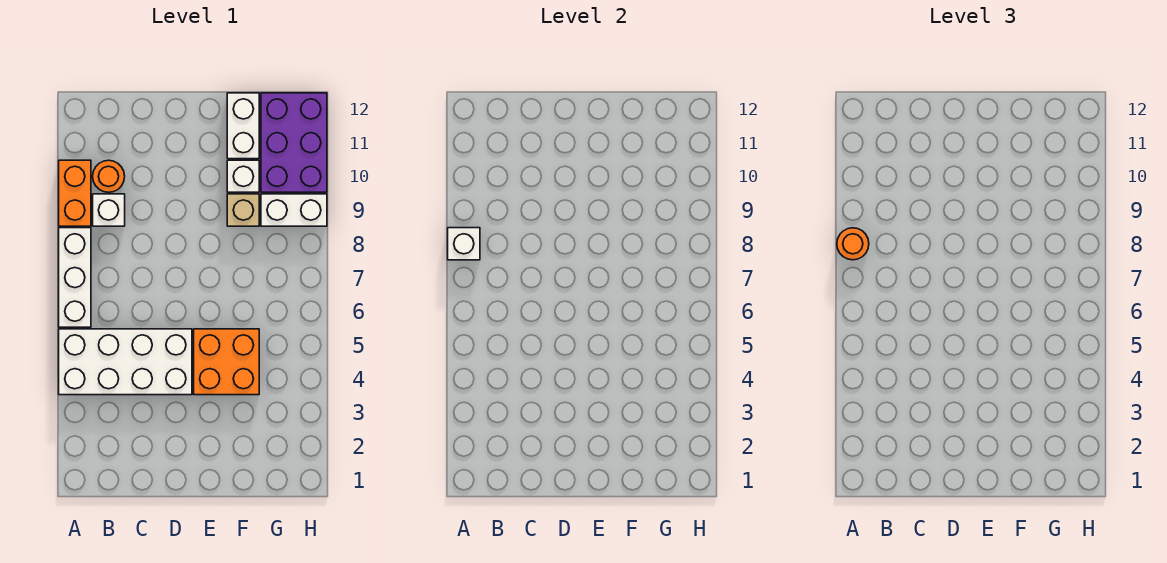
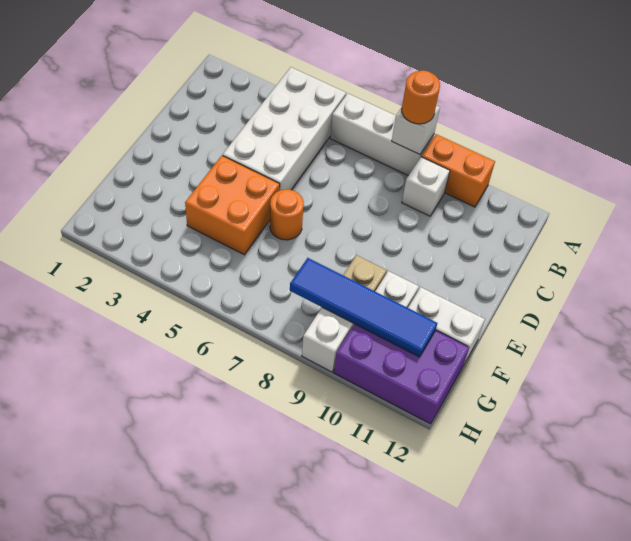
orange round brick B10 level 1 -> orange round brick E6 level 1
none -> blue tile G8:G11 level 2

